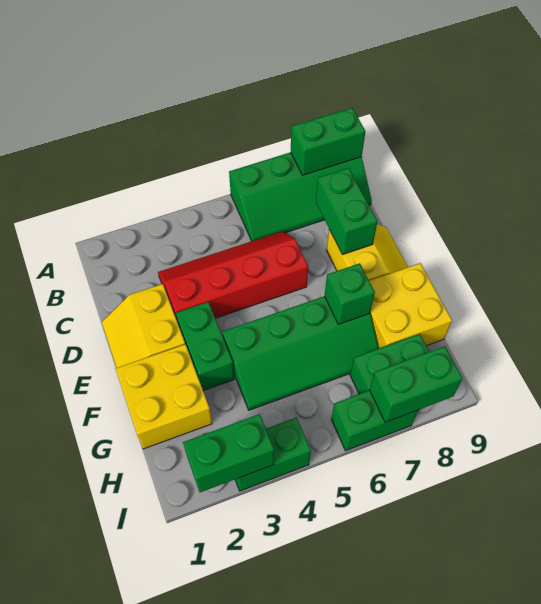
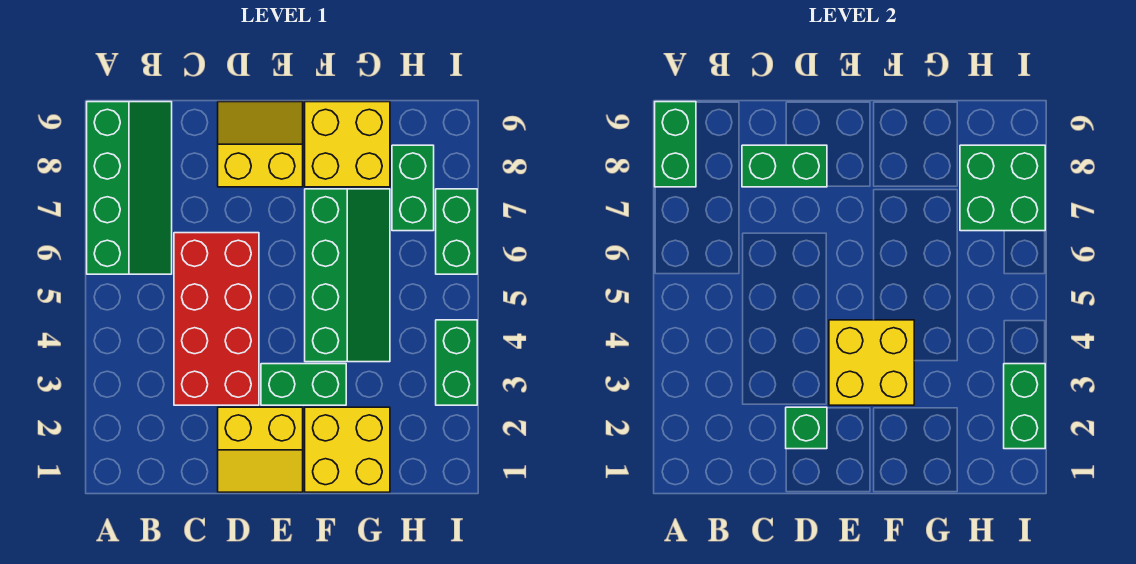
red slope C3:D6 level 1 top D -> red brick C3:D6 level 1
none -> yellow brick E3:F4 level 2
green brick F7 level 2 -> green brick D2 level 2
green brick I7:I8 level 2 -> green brick H7:I8 level 2

